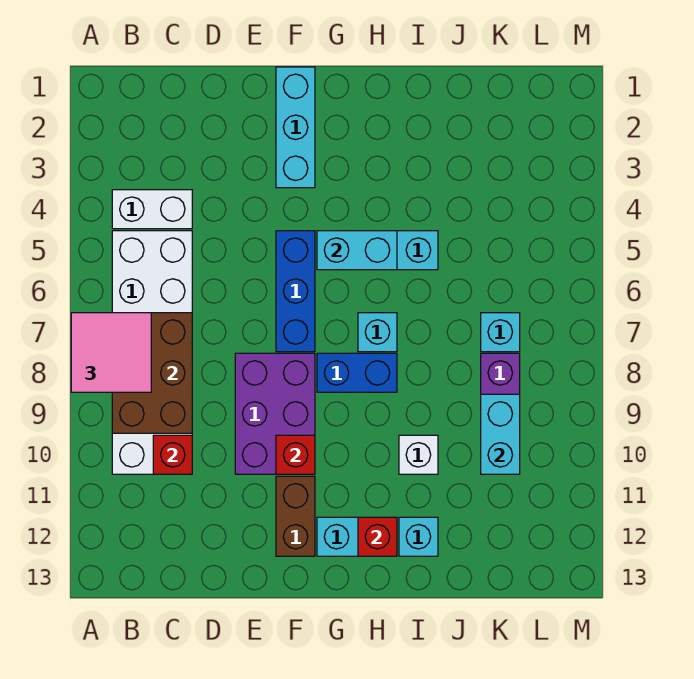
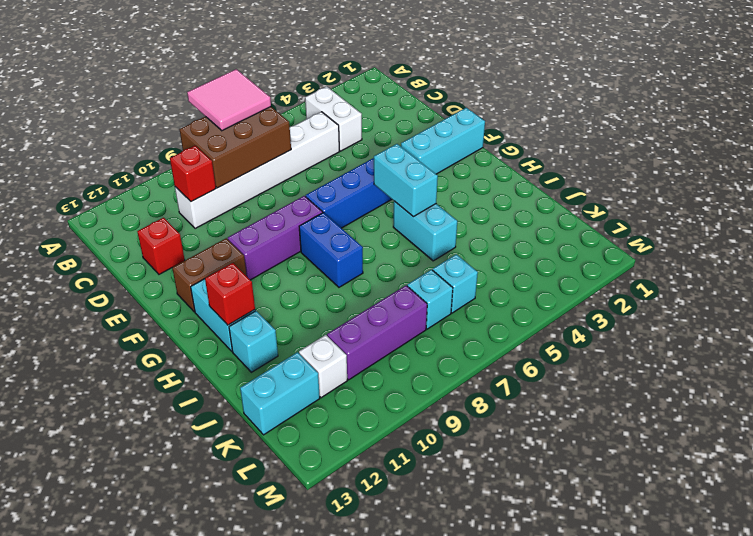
white brick B5:C10 level 1 -> white brick C5:C10 level 1
purple brick E8:F10 level 1 -> purple brick F8:F10 level 1
red brick F10 level 2 -> red brick D12 level 1
cyan brick H7 level 1 -> cyan brick K6 level 1
white brick I10 level 1 -> white brick K11 level 1
cyan brick K9:K10 level 2 -> cyan brick K12:K13 level 1

